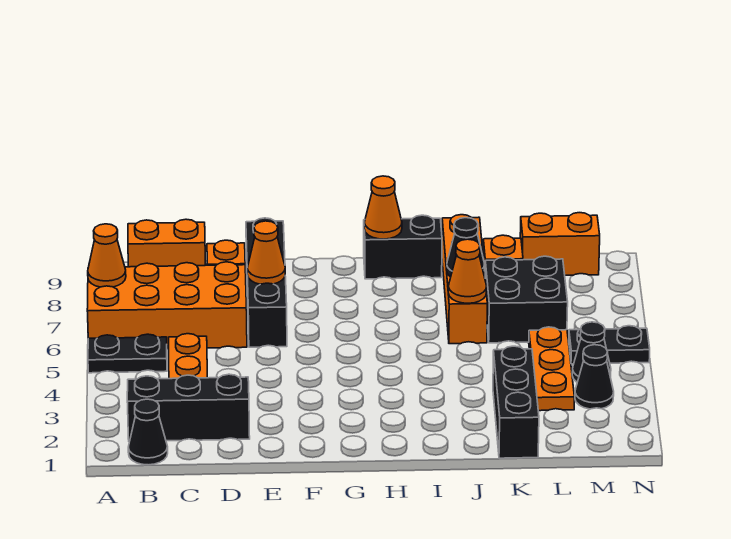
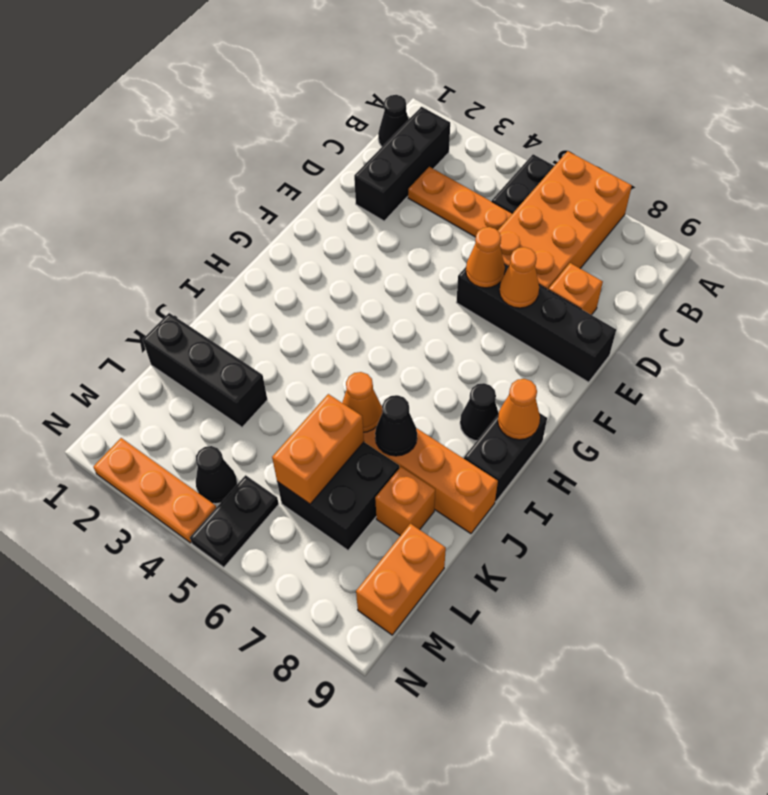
orange cone A7 level 2 -> orange cone E6 level 2
orange brick B9:C9 level 1 -> orange brick K6:L6 level 2
orange plate L3:L5 level 1 -> orange plate N2:N4 level 1
black cone M3 level 1 -> black cone H8 level 1

